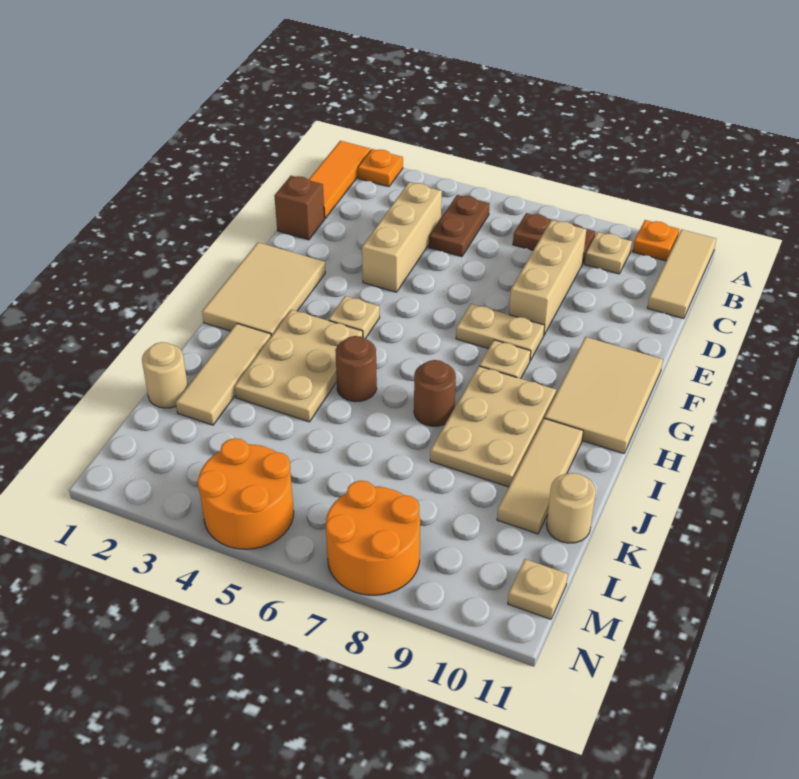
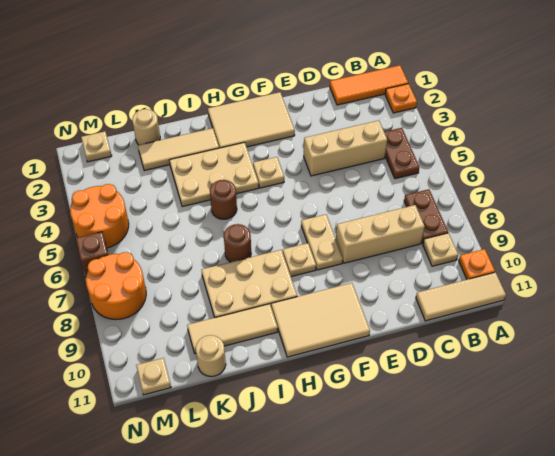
brown plate B5:C5 level 1 -> brown plate B4:B5 level 1
brown brick D1 level 1 -> brown brick N6 level 1
none -> tan plate M1 level 1

